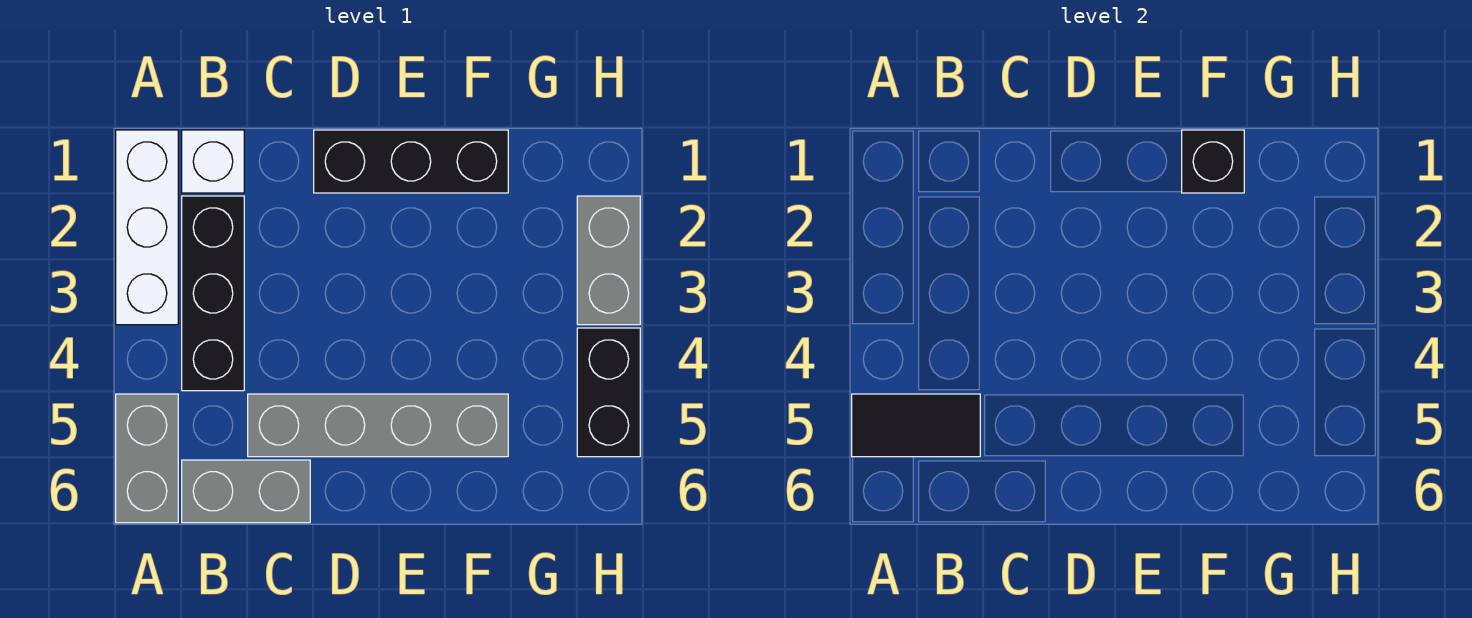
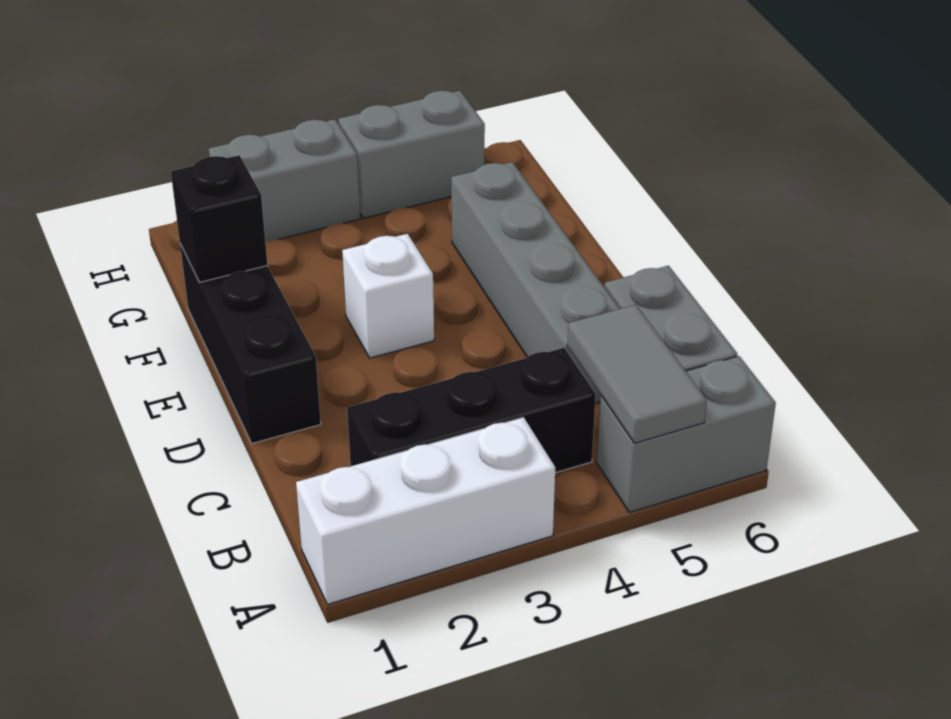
black tile A5:B5 level 2 -> grey tile A5:B5 level 2
white brick B1 level 1 -> white brick E3 level 1
black brick H4:H5 level 1 -> grey brick H4:H5 level 1

